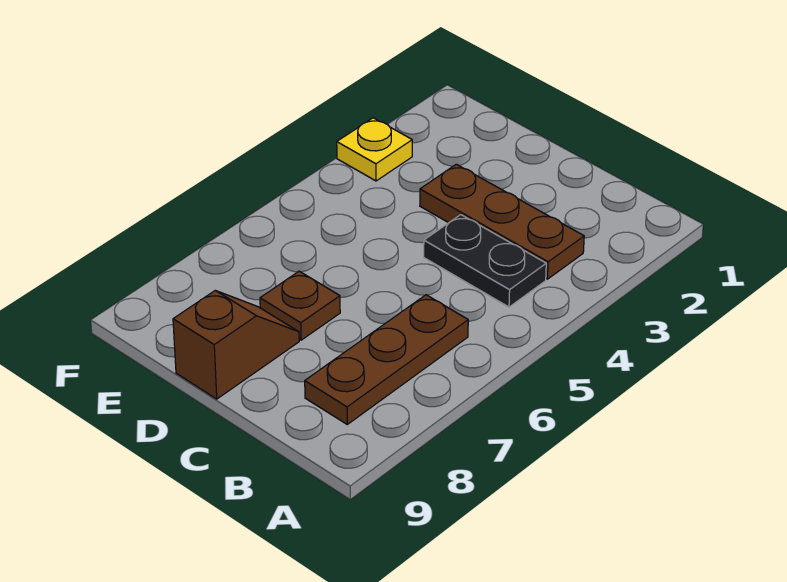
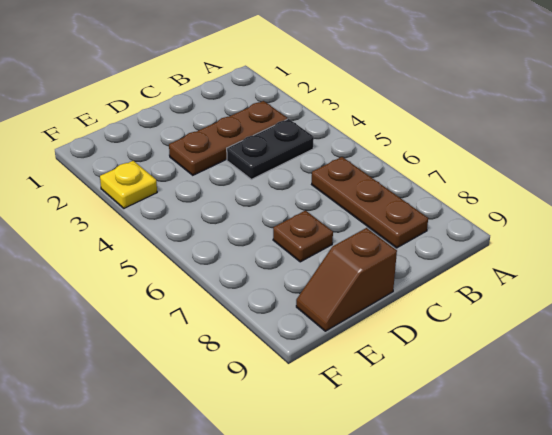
brown slope D8:D9 level 1 top 9 -> brown slope D9:E9 level 1 top D

